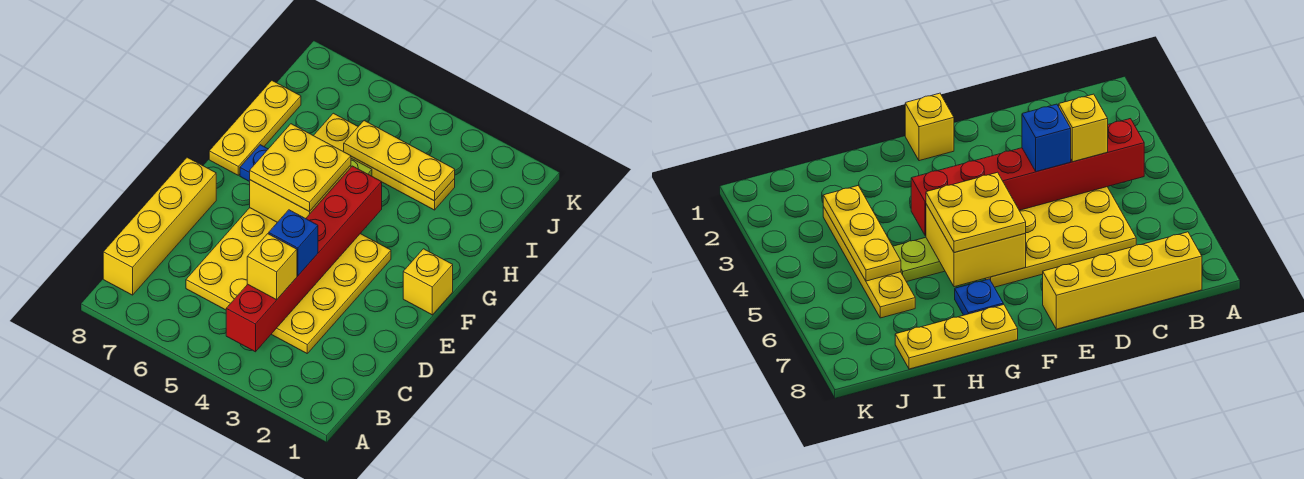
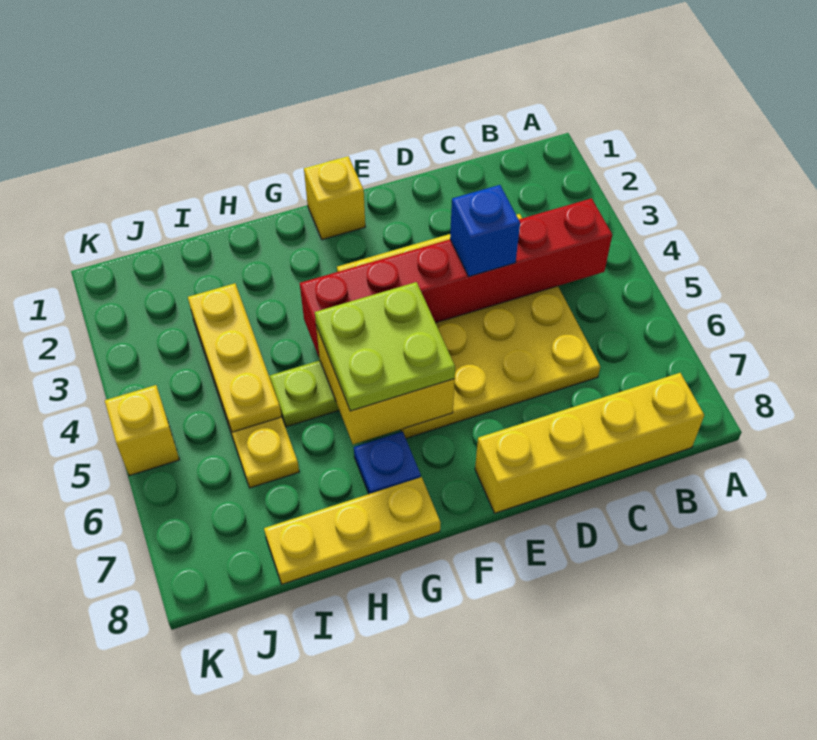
yellow brick C4 level 3 -> yellow brick K5 level 1
yellow plate F5:G6 level 3 -> lime plate F5:G6 level 3

